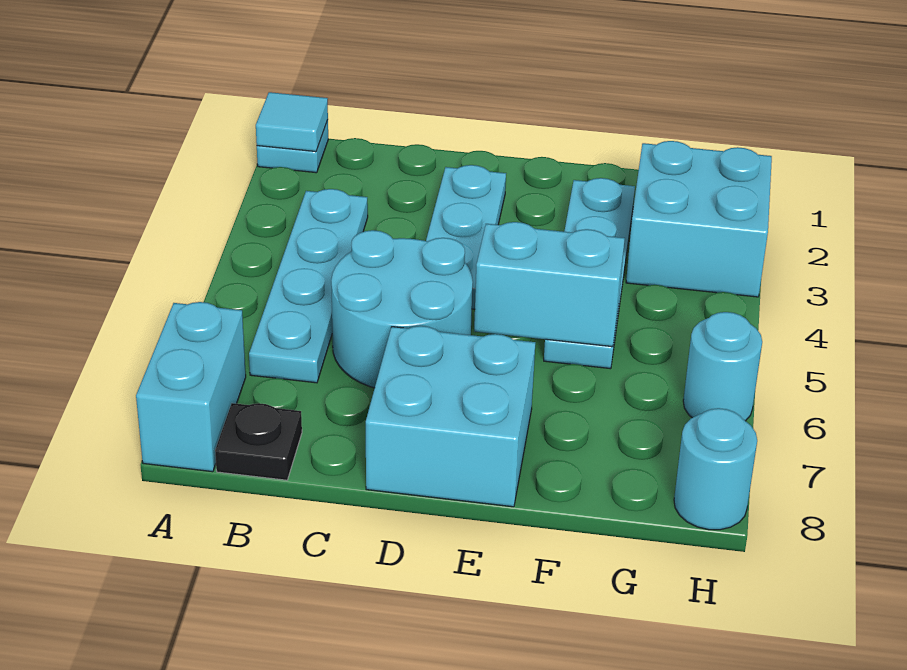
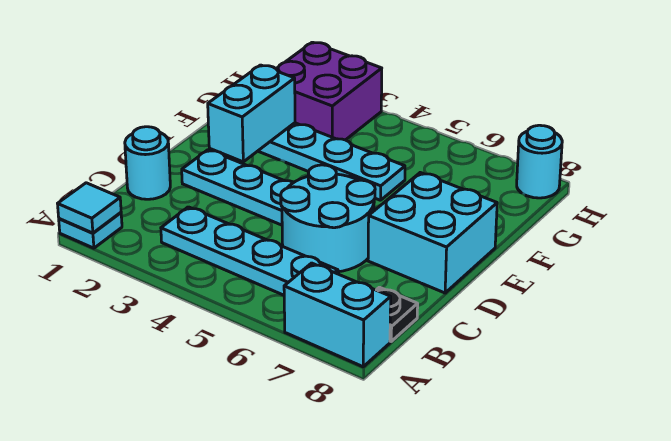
cyan brick E5:F5 level 2 -> cyan brick E2:F2 level 2
cyan brick G2:H3 level 1 -> purple brick G2:H3 level 1
cyan round brick H6 level 1 -> cyan round brick C1 level 1

